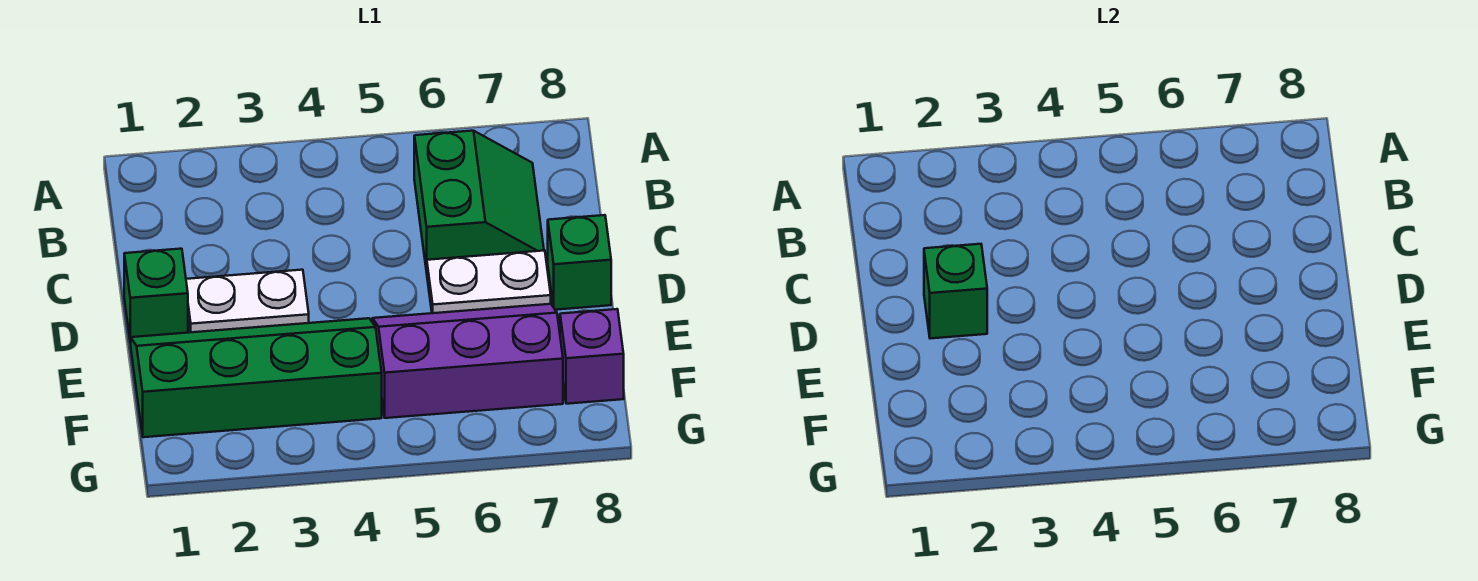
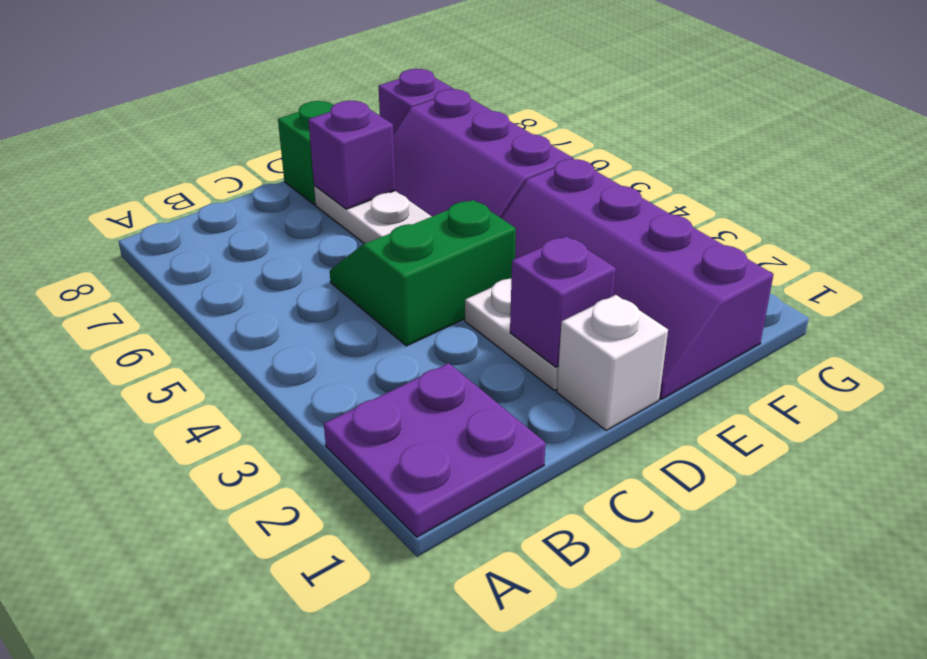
none -> purple plate A1:B2 level 1
green slope B6:C7 level 1 top 6 -> green slope C4:D5 level 1 top 4
green brick D1 level 1 -> white brick D1 level 1
green brick D2 level 2 -> purple brick D2 level 2
none -> purple brick D7 level 2
green slope E1:F4 level 1 top F -> purple slope E1:F4 level 1 top F

